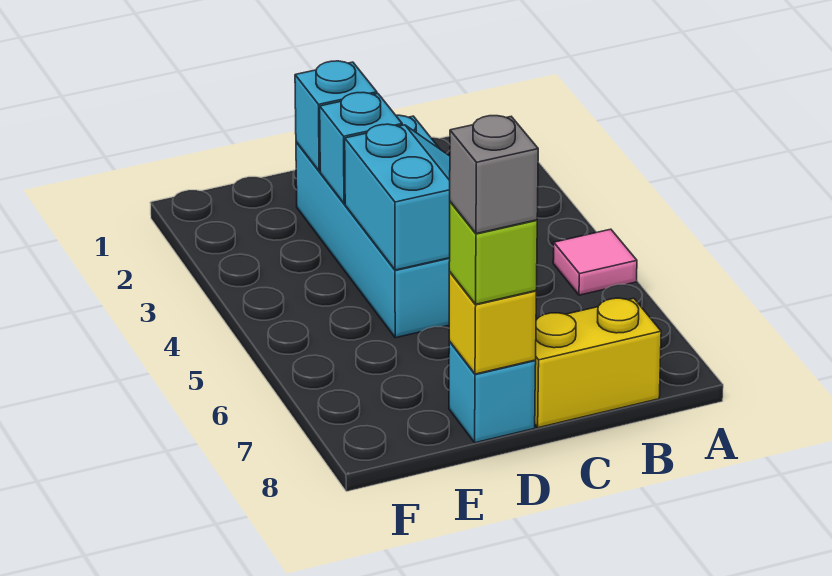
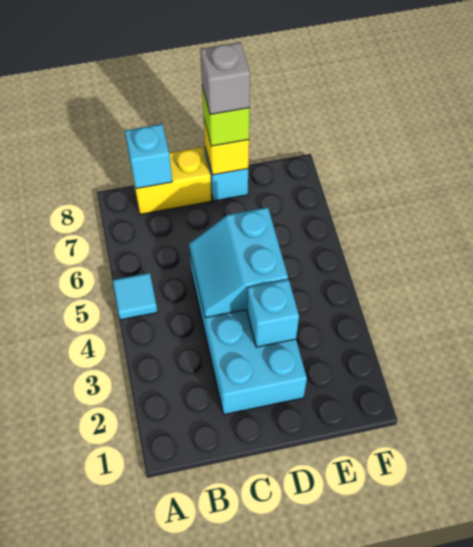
pink tile A5 level 1 -> cyan tile A5 level 1
cyan brick D2 level 2 -> cyan brick B8 level 2

